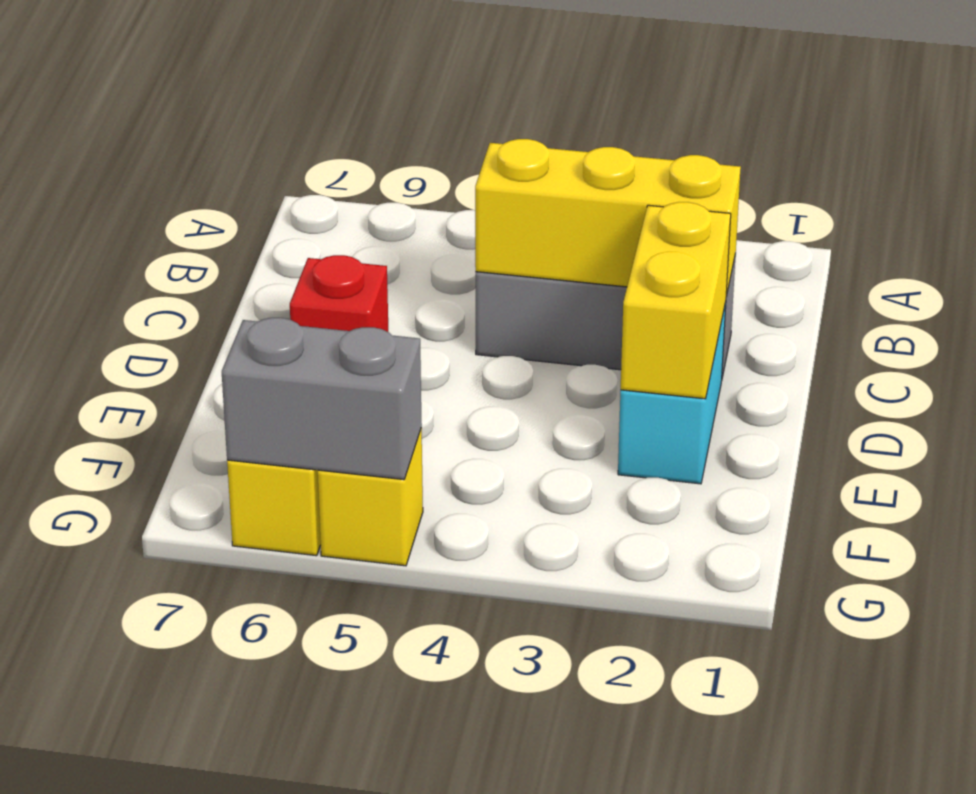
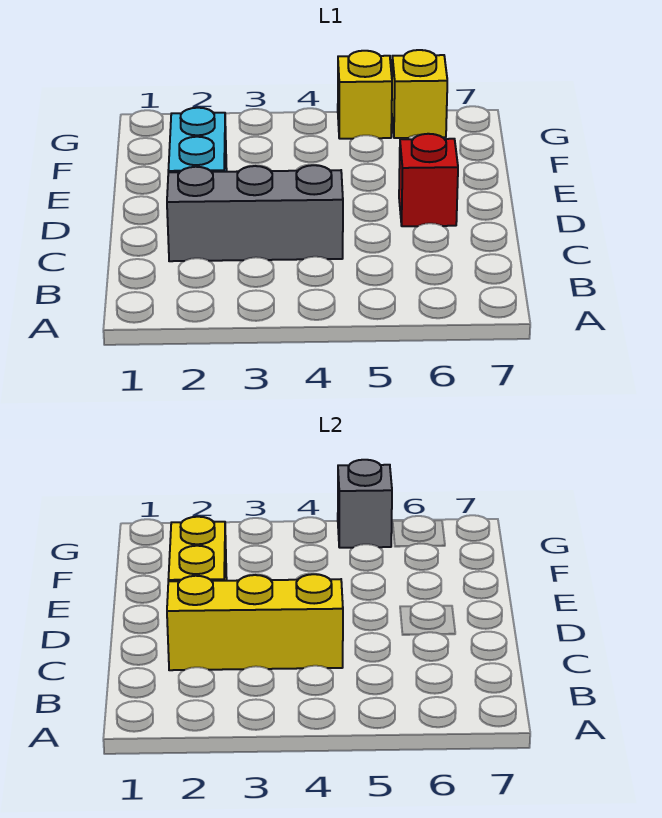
grey brick G5:G6 level 2 -> grey brick G5 level 2

